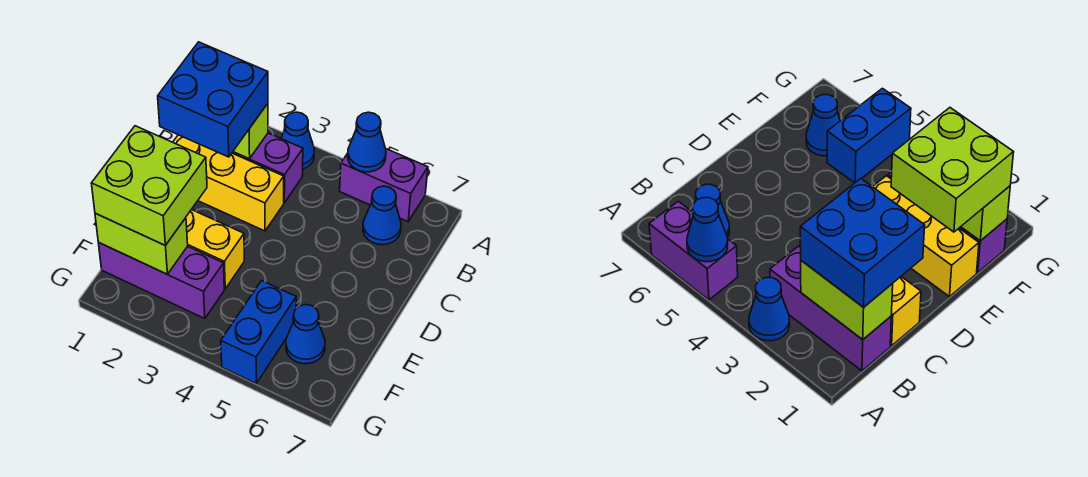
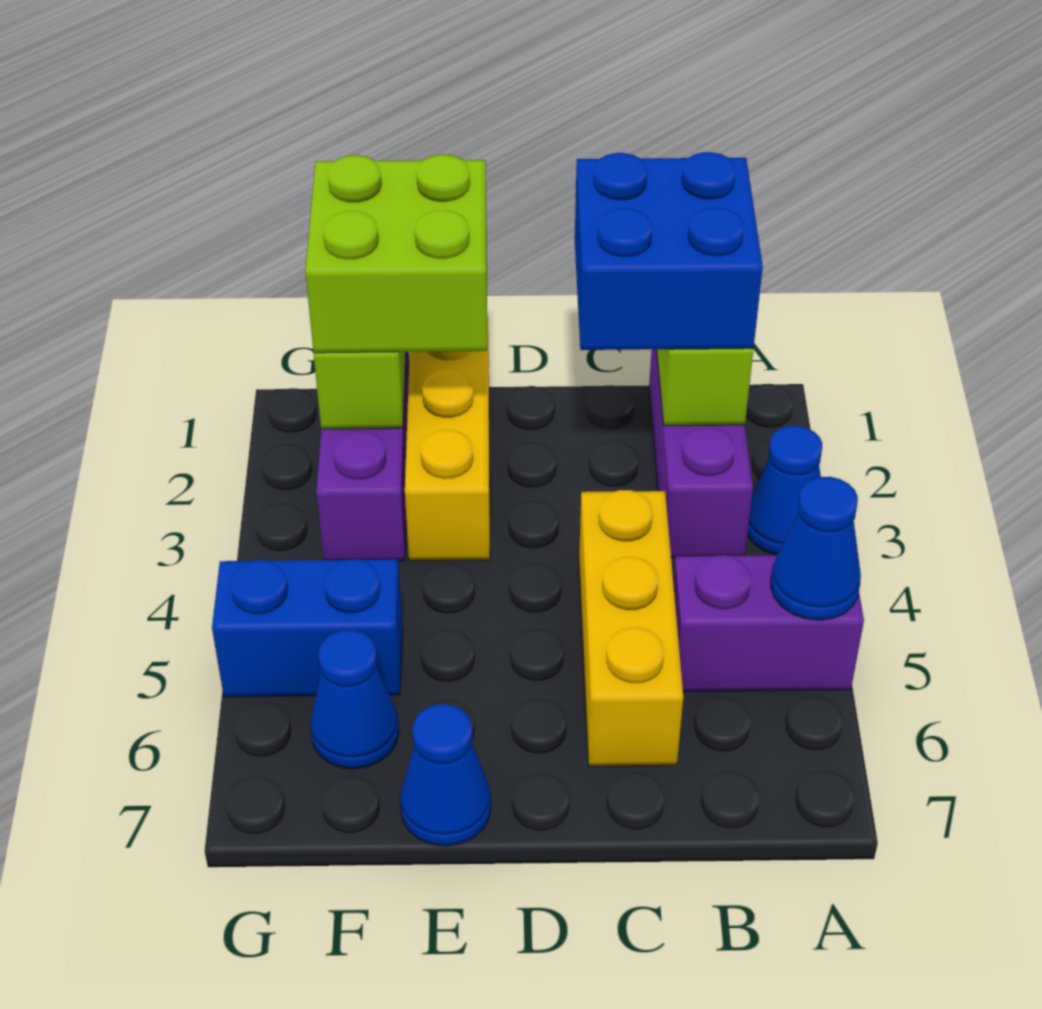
purple brick A5:A6 level 1 -> purple brick A5:B5 level 1
blue cone B6 level 1 -> blue cone E7 level 1
yellow brick C1:C3 level 1 -> yellow brick C4:C6 level 1

